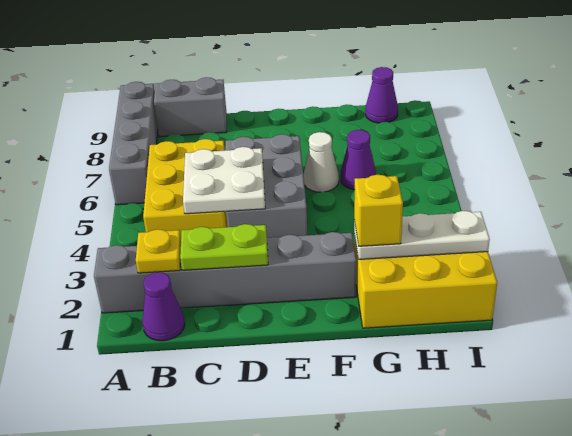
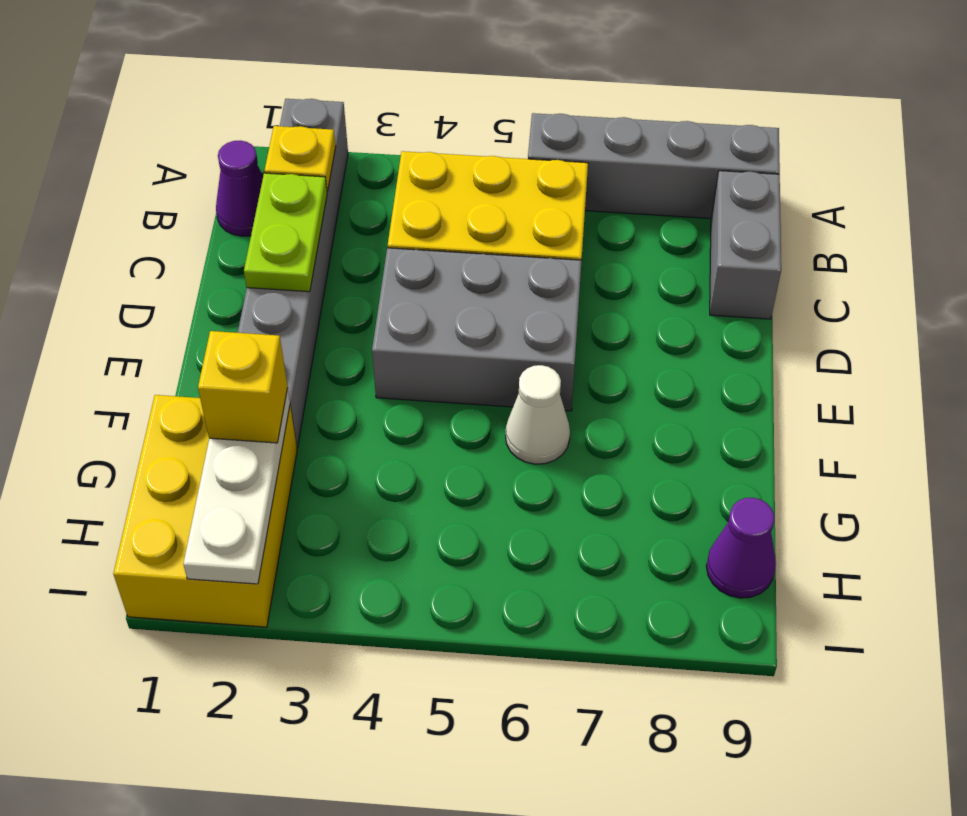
white plate C4:D5 level 2 -> none
purple cone G6 level 1 -> none

